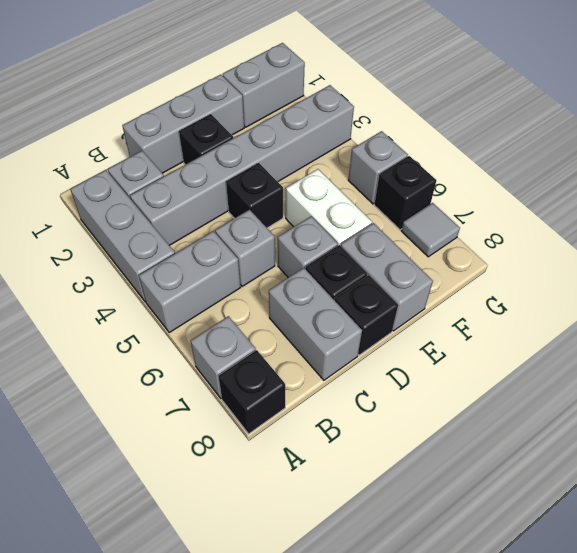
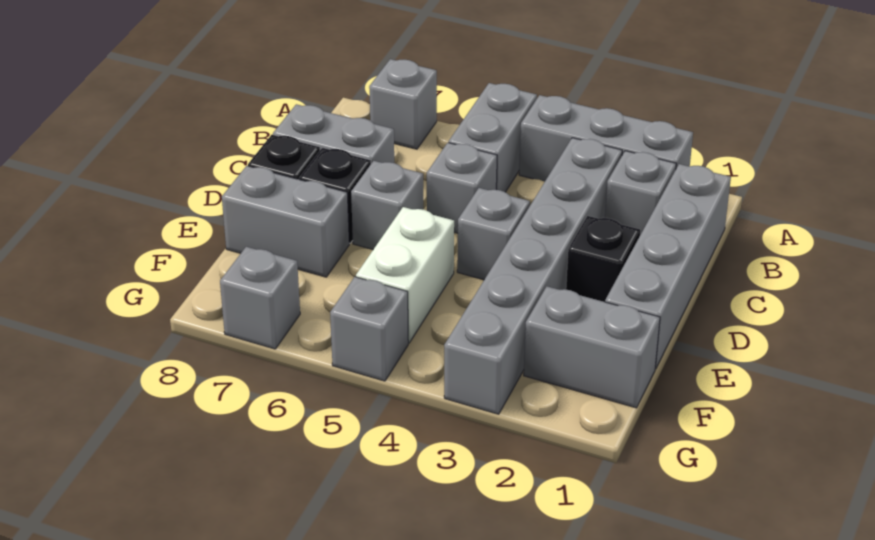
black brick A8 level 1 -> none
grey brick C1:E1 level 1 -> grey brick B1:E1 level 1
black brick D4 level 1 -> grey brick D4 level 1
white brick E5:E6 level 1 -> white brick E5:F5 level 1
grey brick F1:G1 level 1 -> grey brick F1:F2 level 1
black brick G6 level 1 -> none
grey tile G7 level 1 -> grey brick G7 level 1

